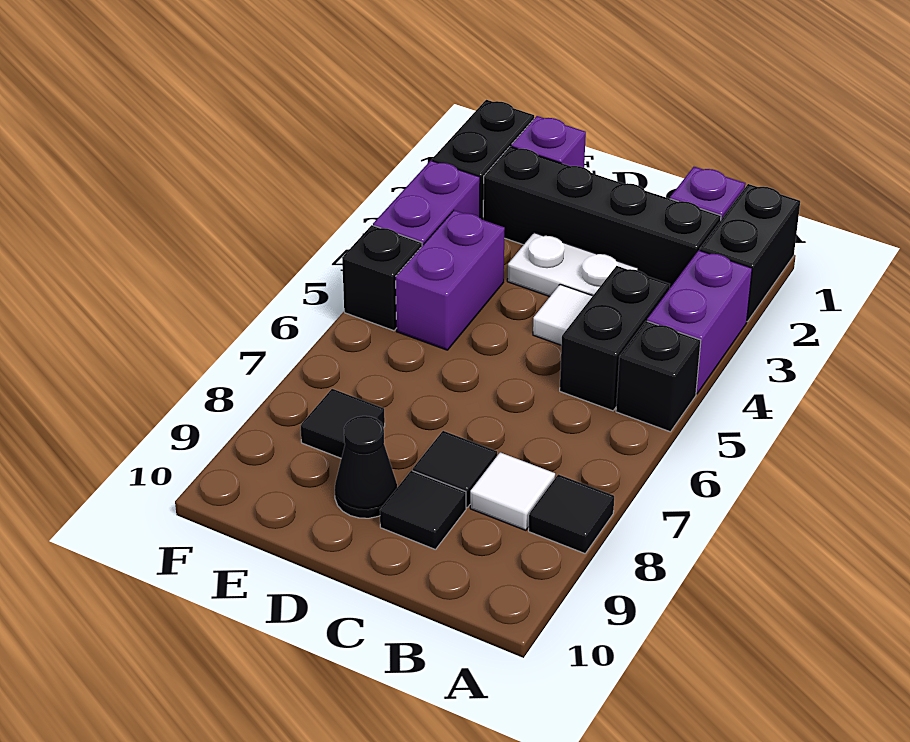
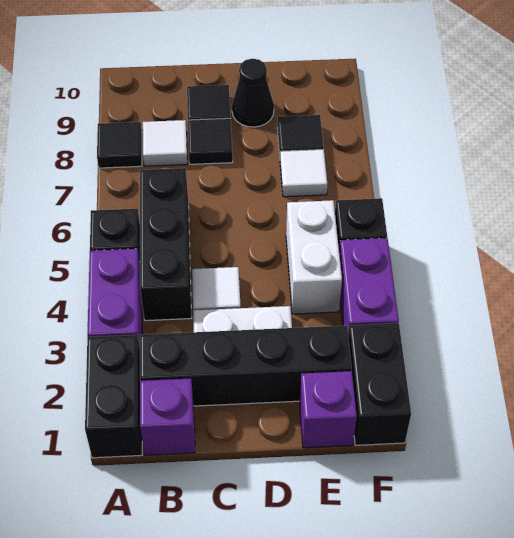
black brick B4:B5 level 1 -> black brick B4:B6 level 1
purple brick E4:E5 level 1 -> white brick E4:E5 level 1
none -> white tile E7 level 1

